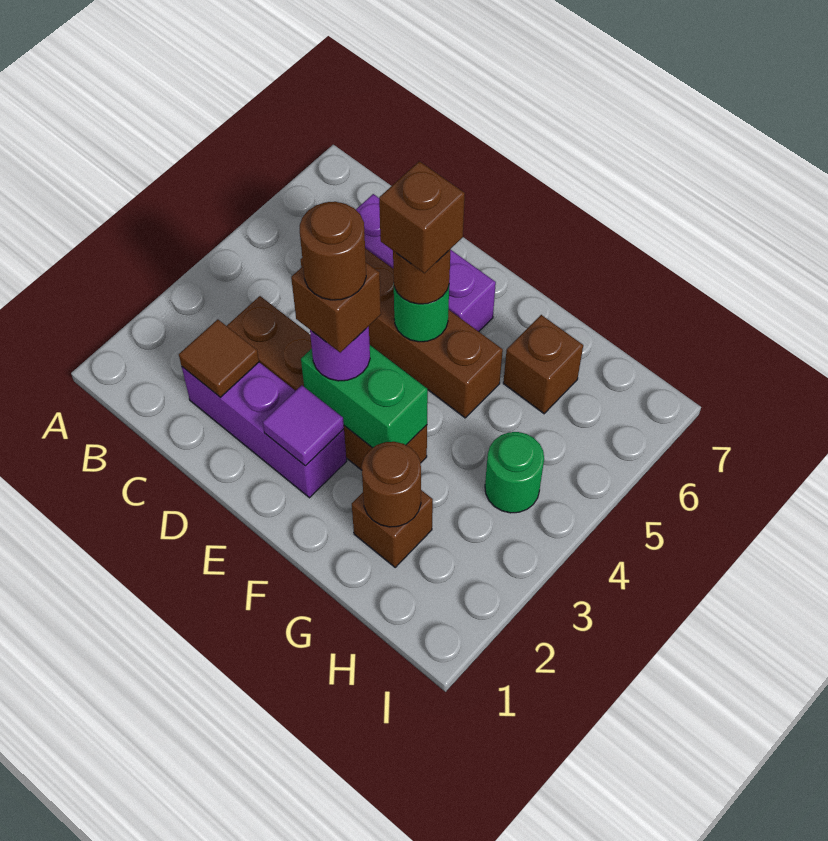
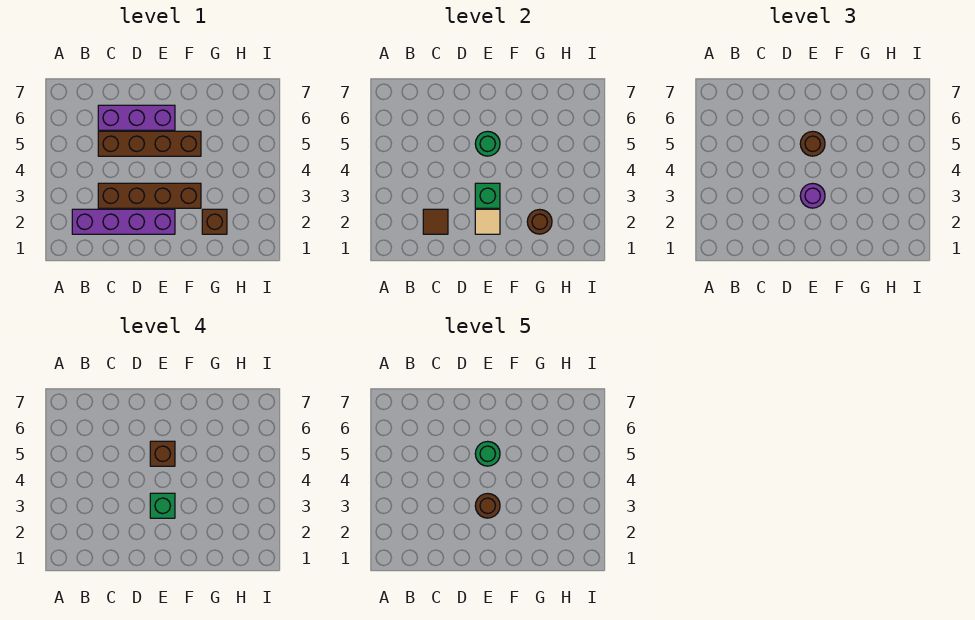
purple brick C2:E2 level 1 -> purple brick B2:E2 level 1
purple tile E2 level 2 -> tan tile E2 level 2
green brick E3:F3 level 2 -> green brick E3 level 2
brown brick E3 level 4 -> green brick E3 level 4
brown brick G6 level 1 -> none
green round brick H4 level 1 -> green round brick E5 level 5

